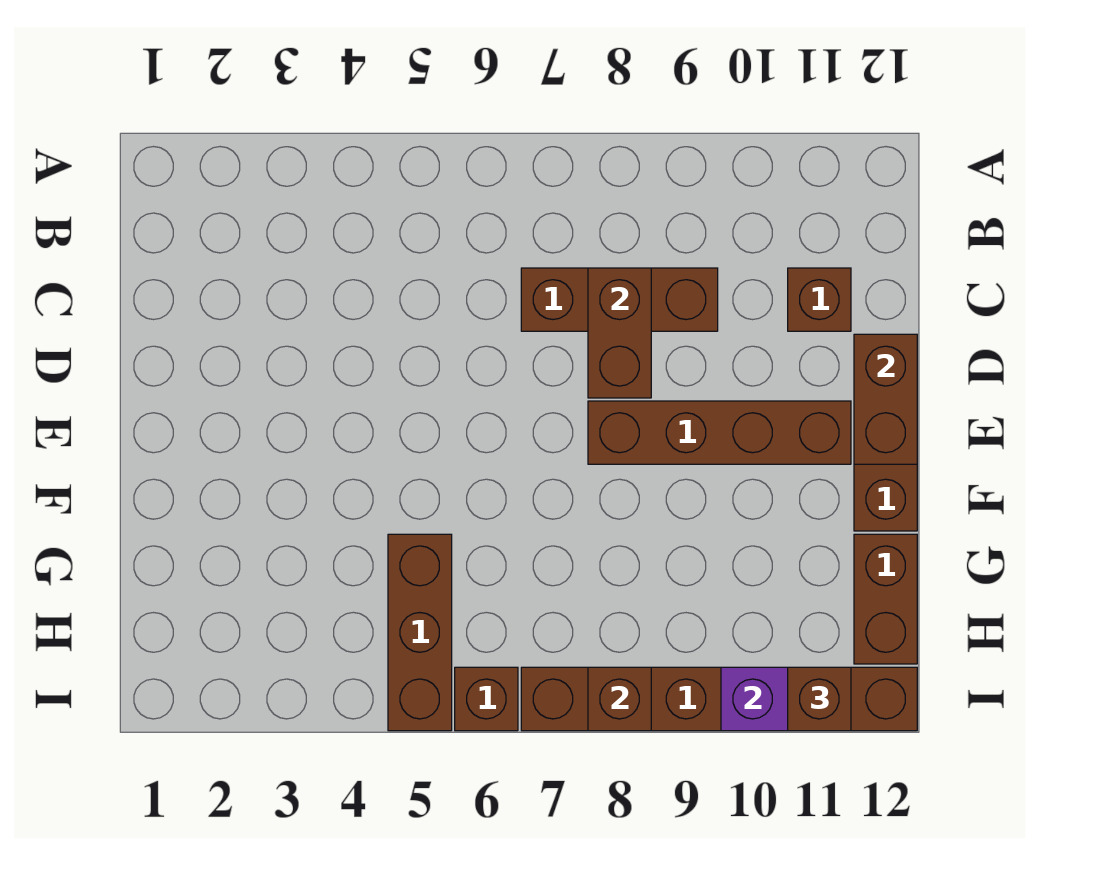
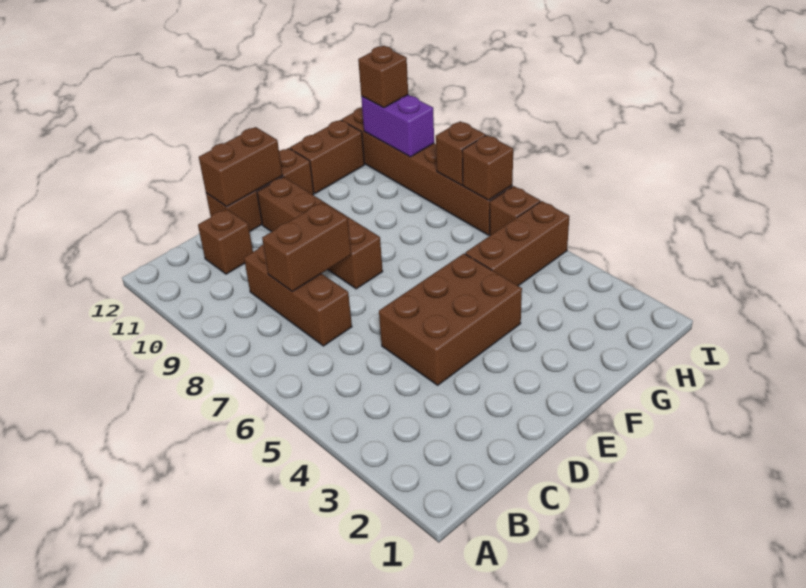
none -> brown brick D4:F5 level 1
none -> brown brick I7 level 2

